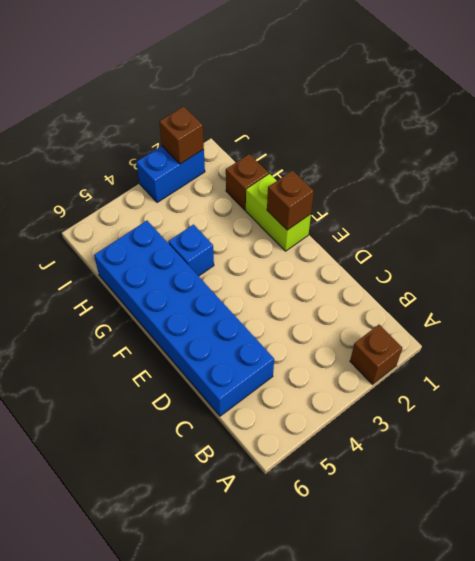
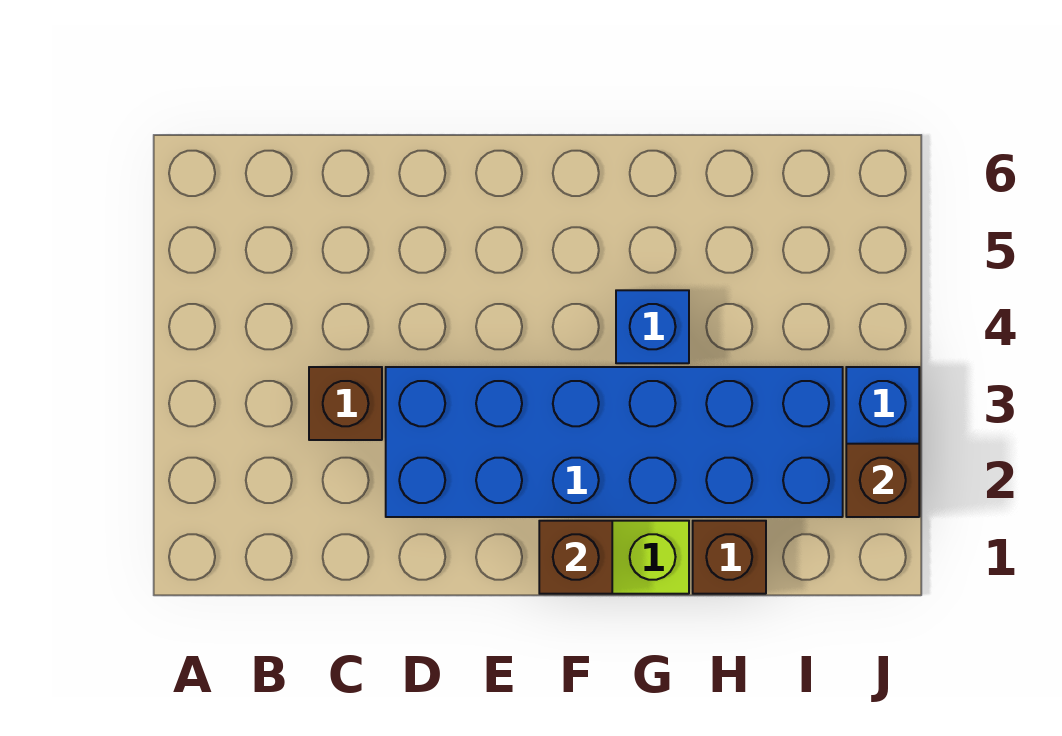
brown brick A2 level 1 -> brown brick C3 level 1
blue brick C5:H6 level 1 -> blue brick D2:I3 level 1

